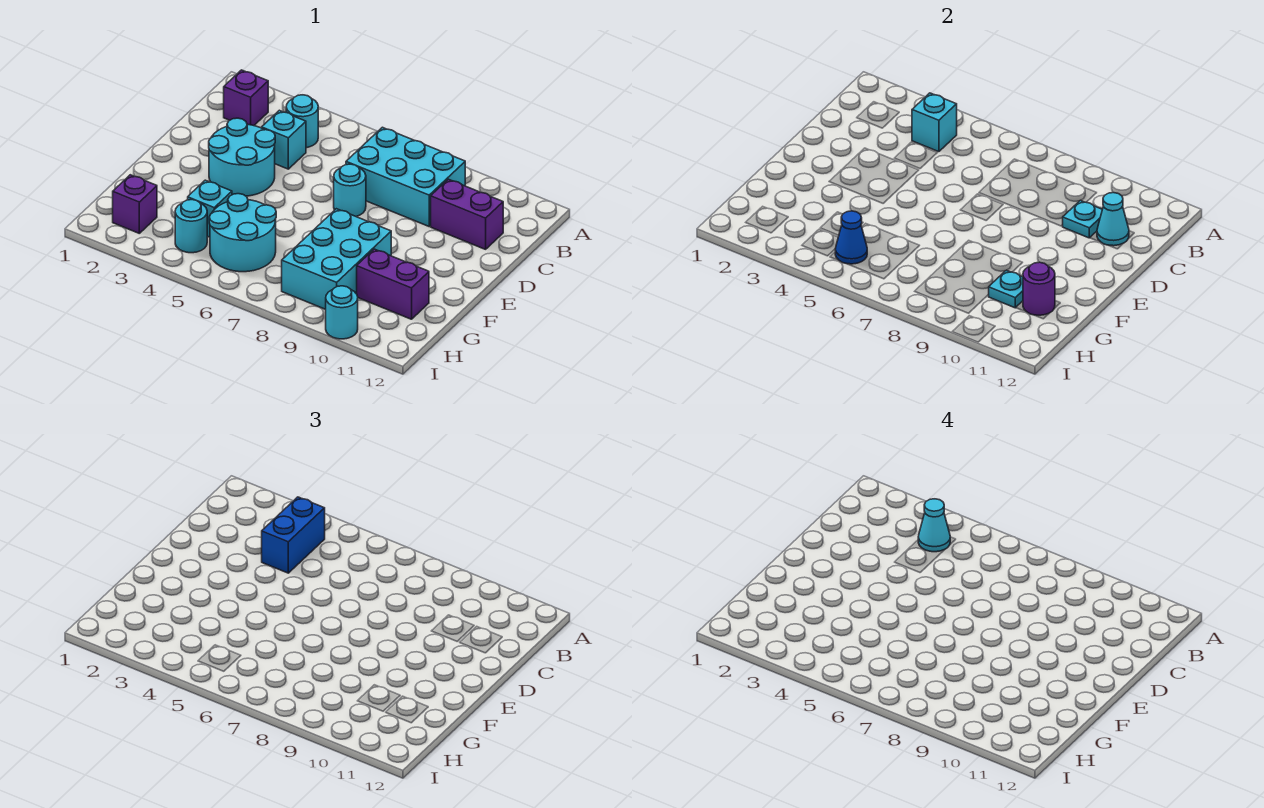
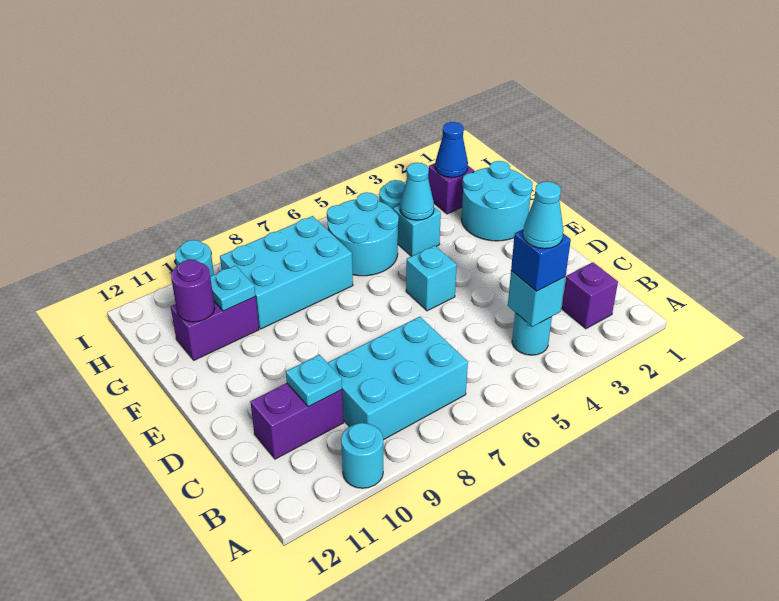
blue brick B4:C4 level 3 -> blue brick B4 level 3
cyan brick C4 level 1 -> cyan brick E5 level 1
cyan cone C11 level 2 -> cyan cone G4 level 2
cyan round brick D3:E4 level 1 -> cyan round brick F1:G2 level 1
cyan round brick D7 level 1 -> cyan round brick A10 level 1
cyan brick F8:H9 level 1 -> cyan brick G7:H9 level 1
blue cone H5 level 2 -> blue cone H2 level 2

